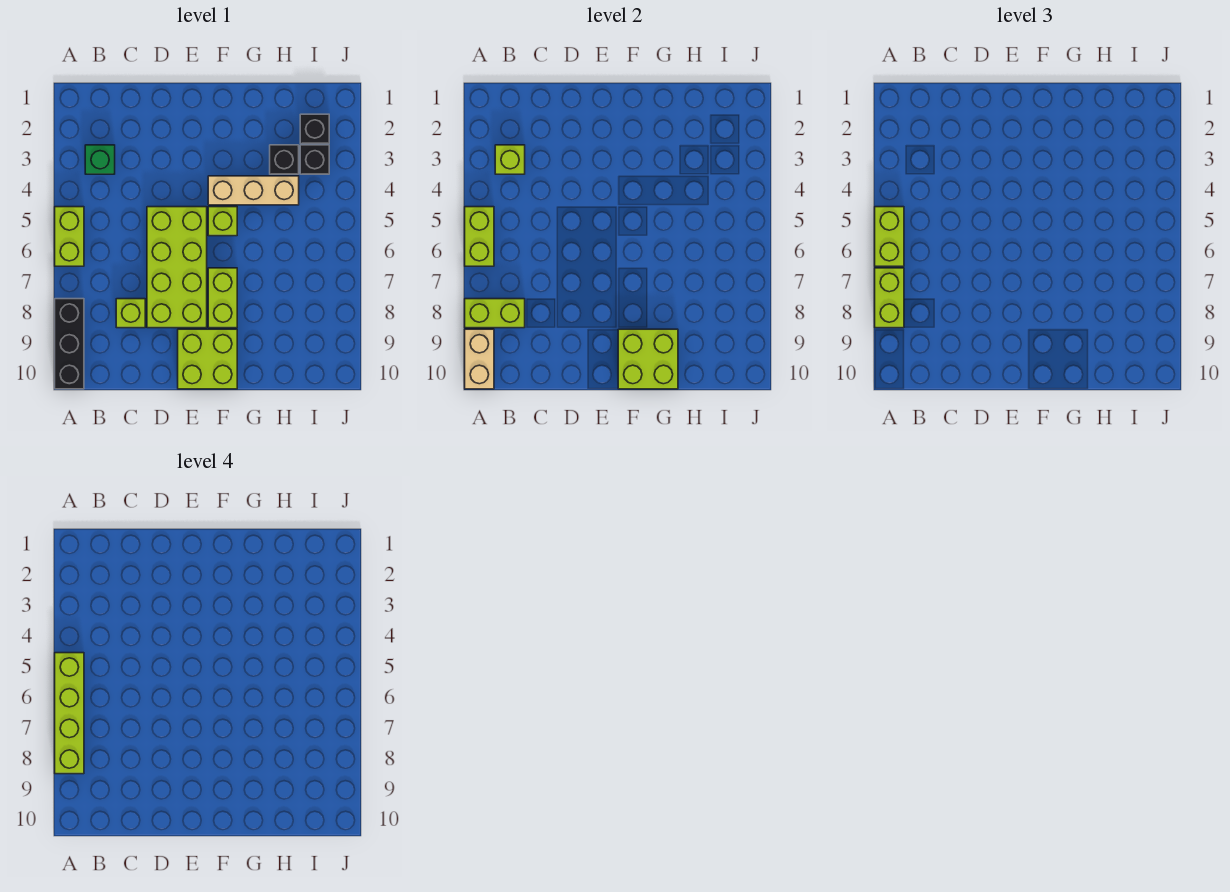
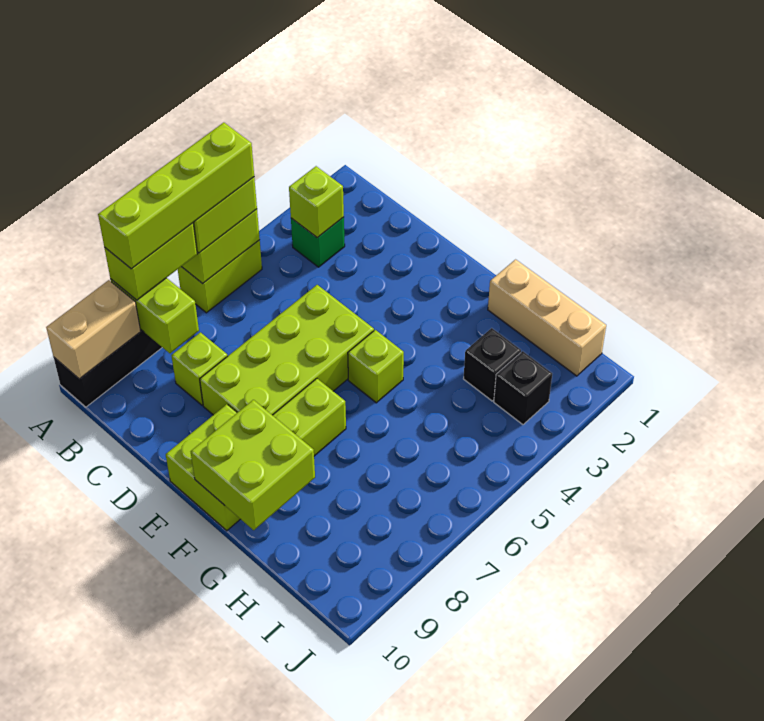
tan brick F4:H4 level 1 -> tan brick G1:I1 level 1
black brick I2 level 1 -> none

